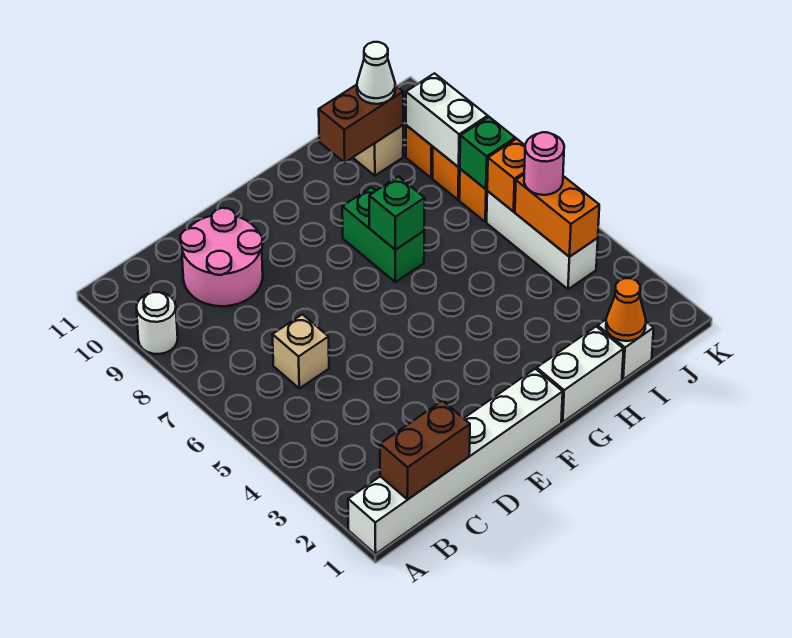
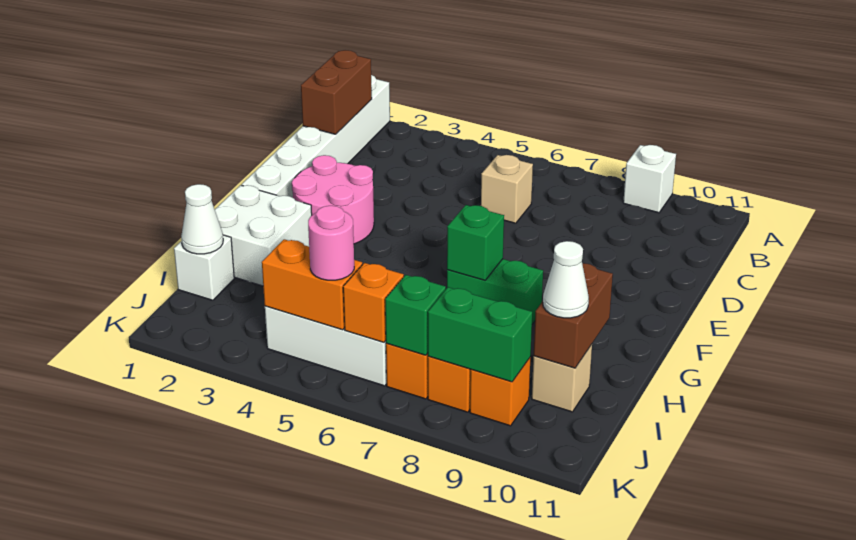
white round brick A9 level 1 -> white brick A9 level 1
pink round brick C9:D10 level 1 -> pink round brick E2:F3 level 1
white brick G1:H1 level 1 -> white brick G1:H2 level 1
orange cone I1 level 2 -> white cone I1 level 2
white brick J8:J9 level 2 -> green brick J8:J9 level 2

